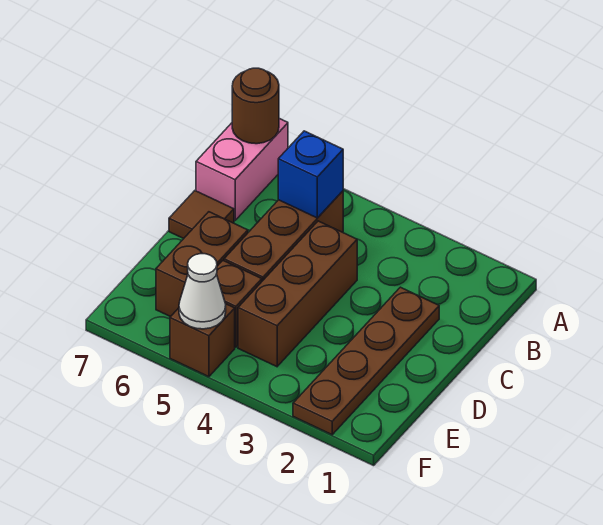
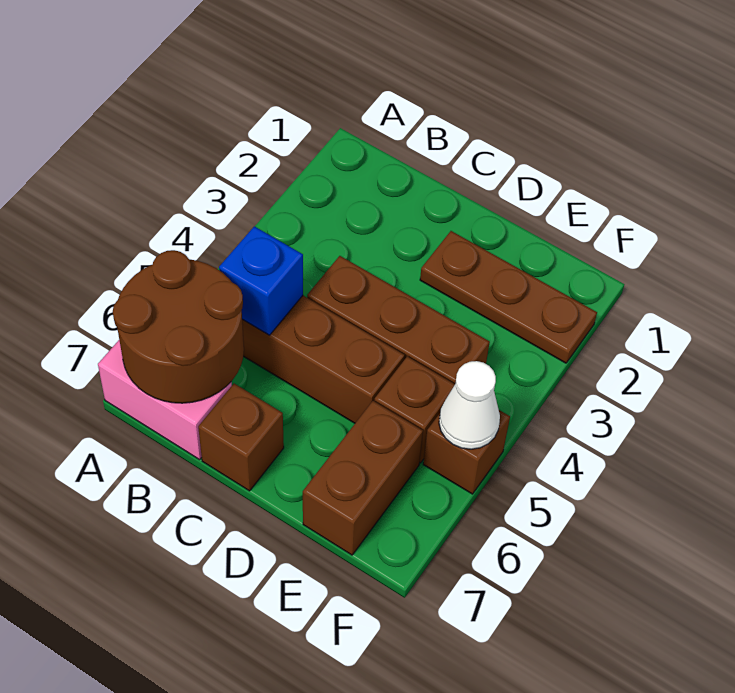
brown round brick A7 level 2 -> brown round brick A6:B7 level 2
brown plate C2:F2 level 1 -> brown plate D2:F2 level 1
brown tile C7 level 1 -> brown brick C7 level 1
brown brick D6:E6 level 1 -> brown brick E6:E7 level 1

